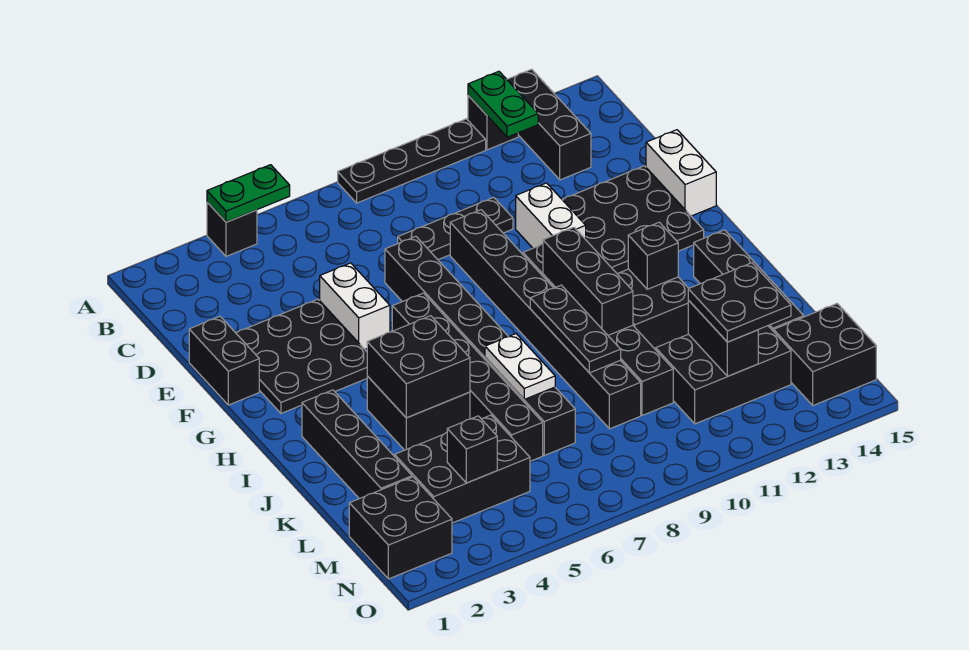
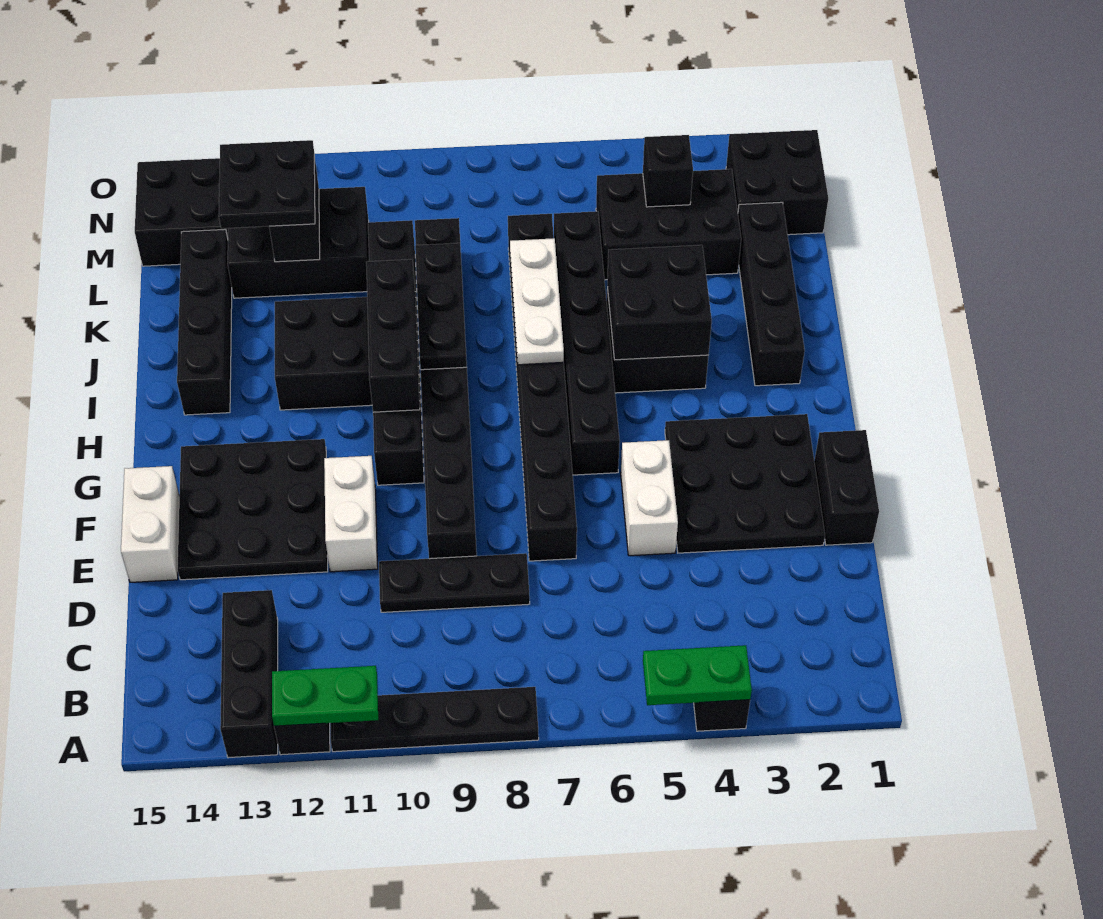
green plate A12:B12 level 2 -> green plate A11:A12 level 2
black brick I12 level 2 -> none
white plate J7:K7 level 2 -> white plate I7:K7 level 2

